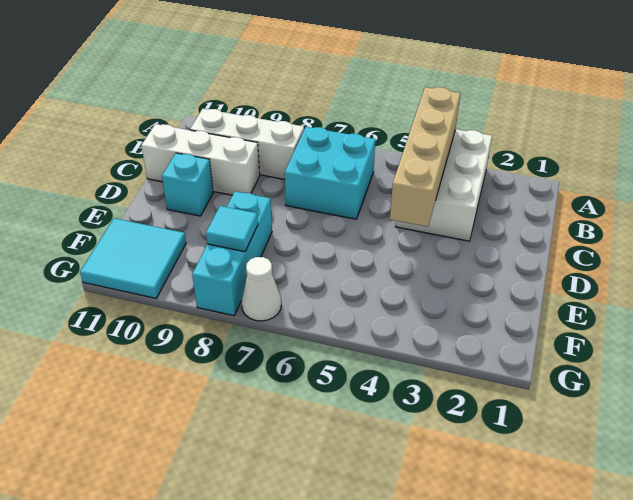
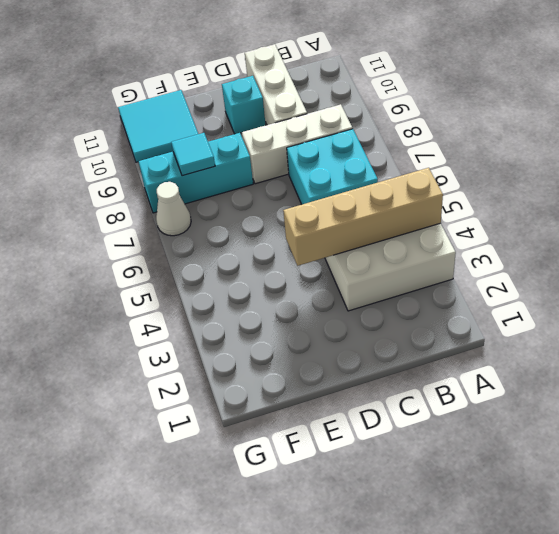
white brick B8:B10 level 1 -> white brick B8:D8 level 1

